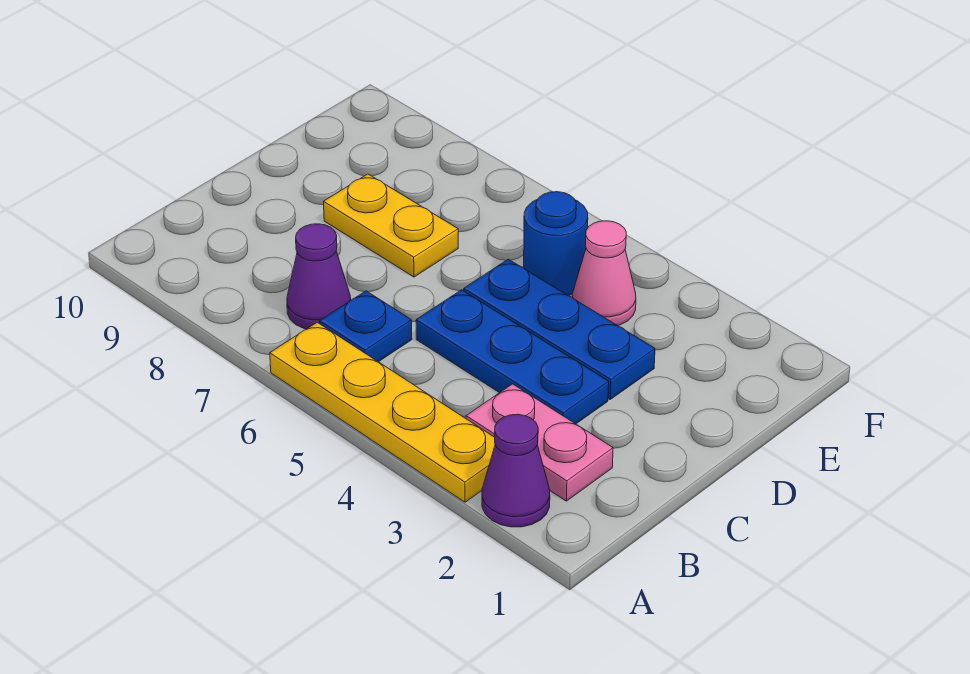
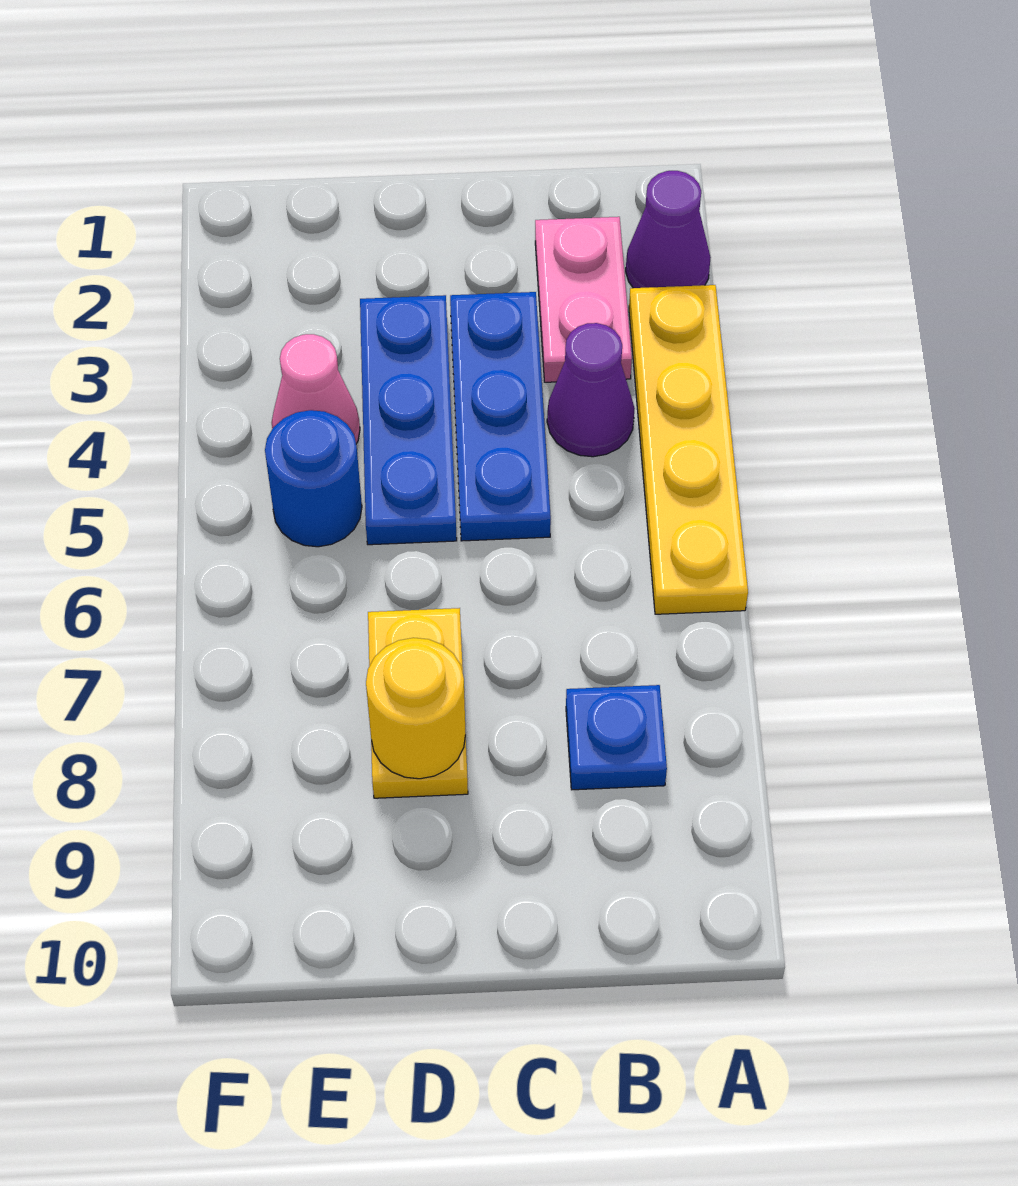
blue plate B6 level 1 -> blue plate B8 level 1
purple cone B7 level 1 -> purple cone B4 level 1
none -> yellow round brick D8 level 2

